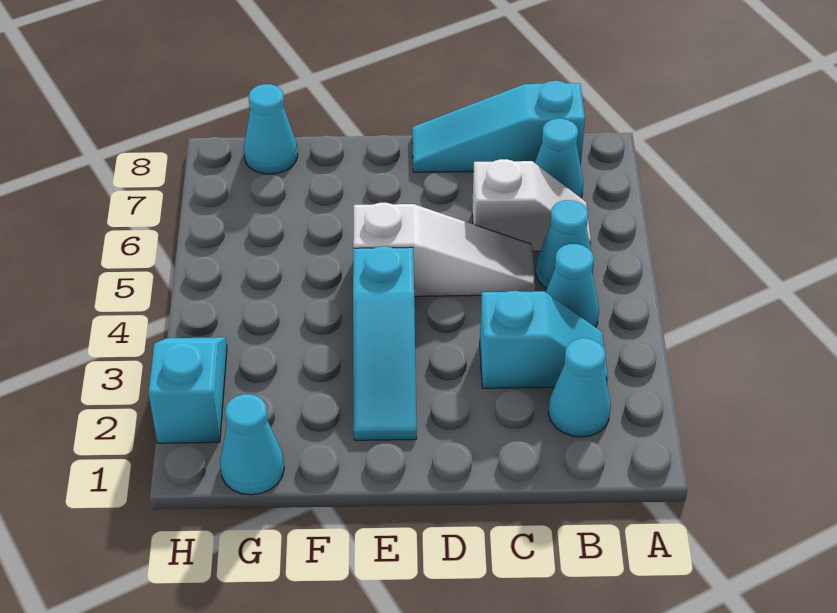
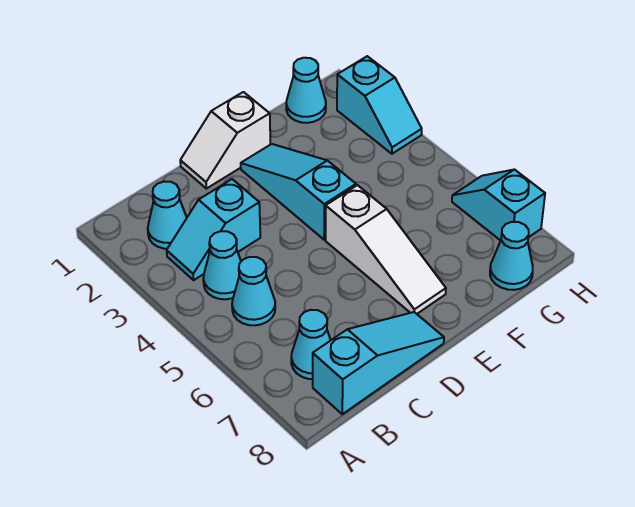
white slope B6:C6 level 1 top C -> white slope D1:E1 level 1 top E
white slope C5:E5 level 1 top E -> white slope E5:E7 level 1 top 5
none -> cyan slope H6:H7 level 1 top 7

